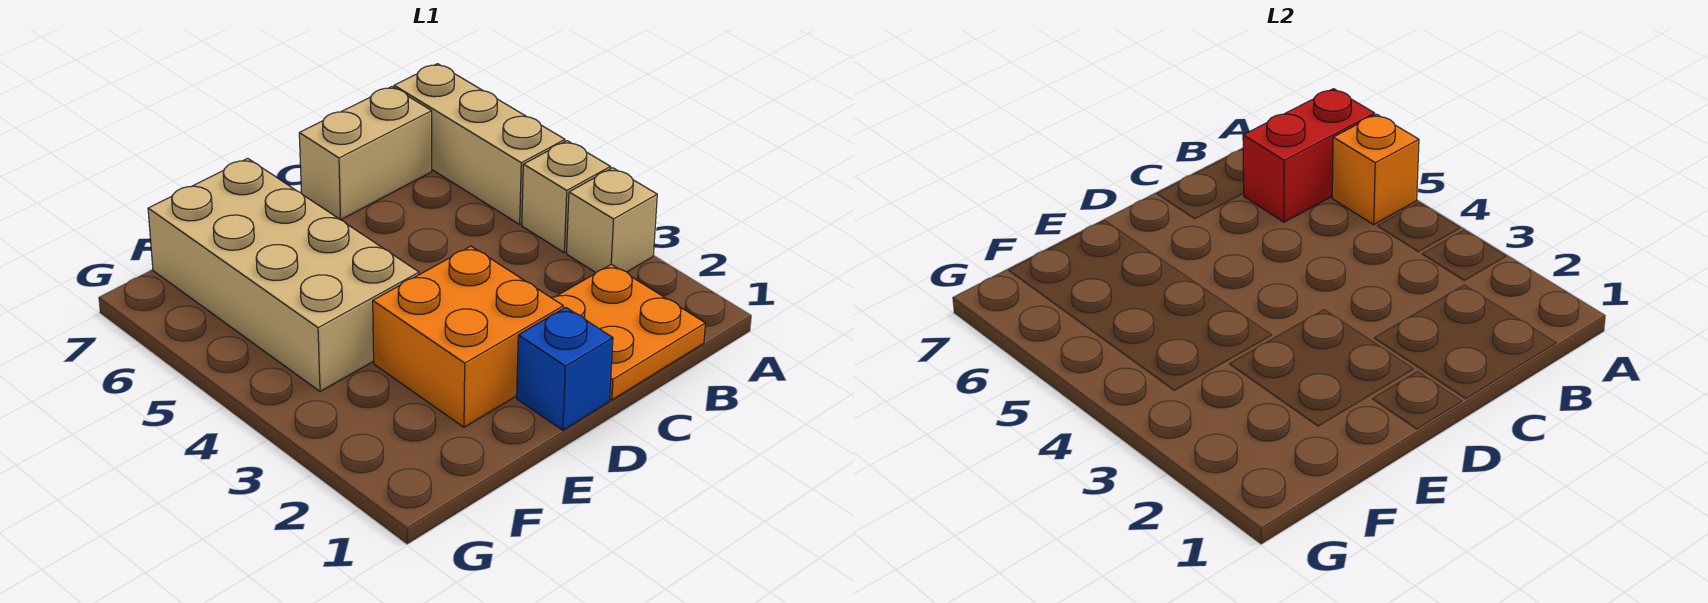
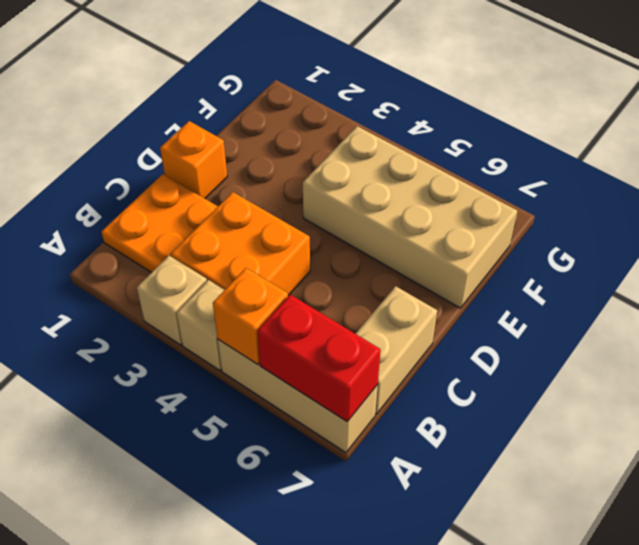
red brick A6:B6 level 2 -> red brick A6:A7 level 2
blue brick D1 level 1 -> orange brick D1 level 1
orange brick D2:E3 level 1 -> orange brick B3:C4 level 1

